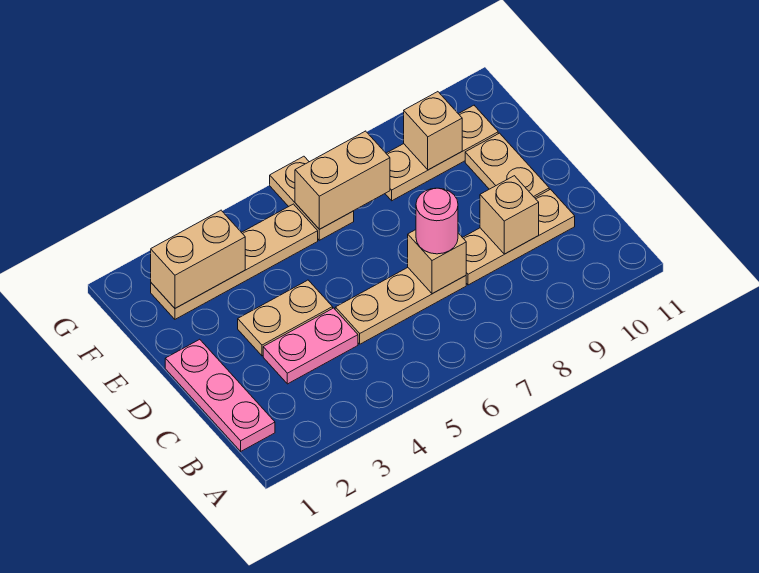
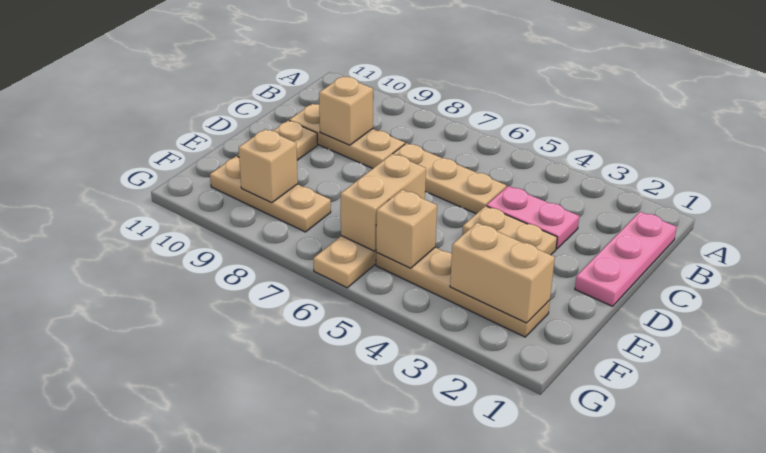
tan brick C7 level 2 -> tan brick F5 level 2
pink round brick C7 level 3 -> none
tan brick F6:F7 level 2 -> tan brick E6:F6 level 2

